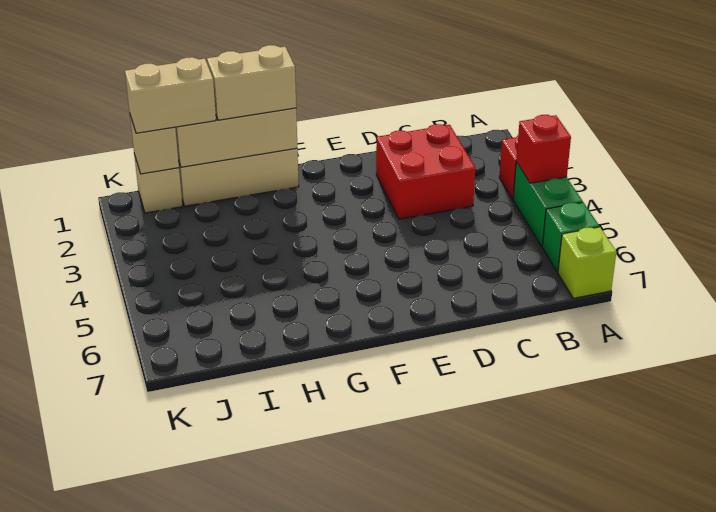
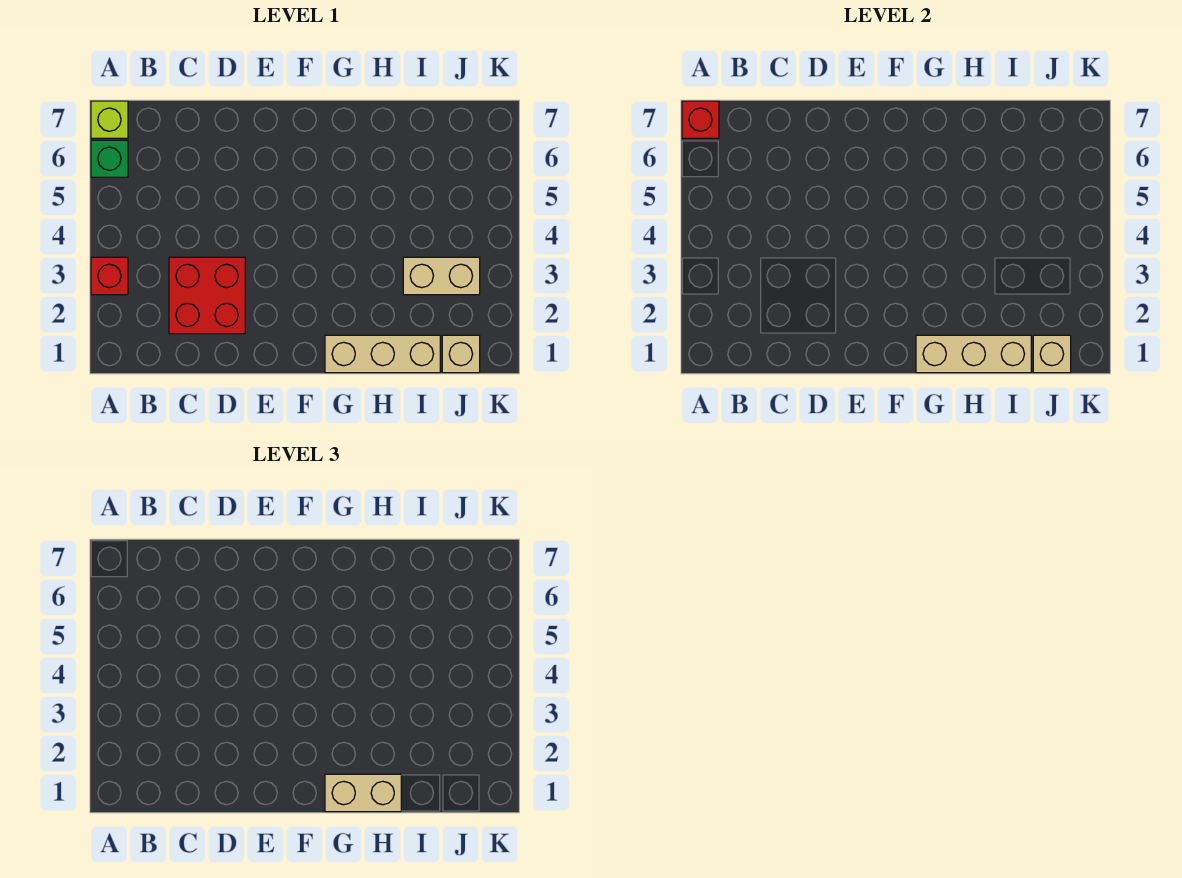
green brick A4:A5 level 1 -> none
red brick A4 level 2 -> red brick A7 level 2
tan brick I1:J1 level 3 -> tan brick I3:J3 level 1

